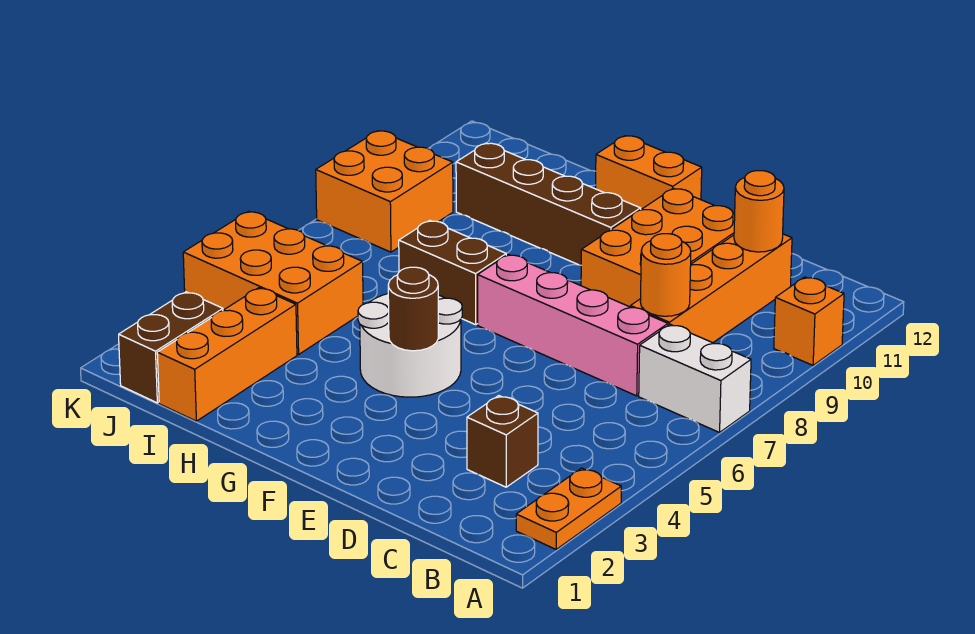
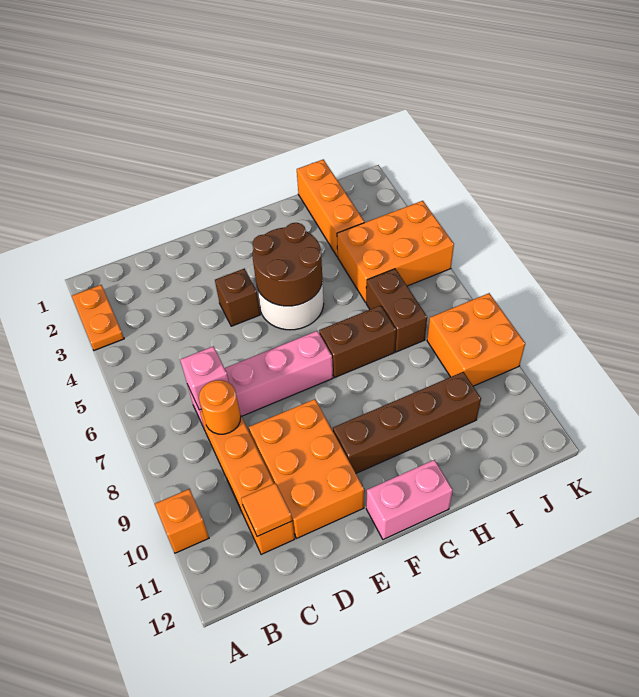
white brick A7:B7 level 1 -> none
brown brick C3 level 1 -> brown brick E4 level 1
none -> pink brick C7 level 2
orange round brick C11 level 2 -> orange tile C11 level 2
brown round brick F4 level 2 -> brown round brick F4:G5 level 2
orange brick F12:G12 level 1 -> pink brick F12:G12 level 1
brown brick J1:J2 level 1 -> brown brick I6:I7 level 1

